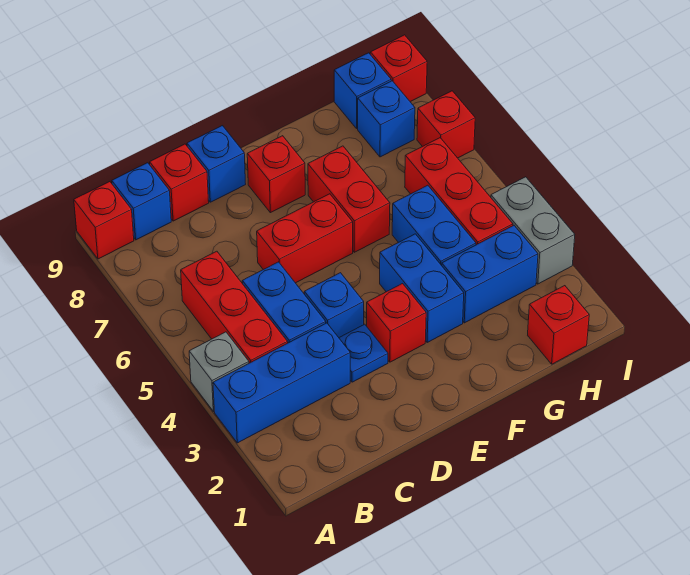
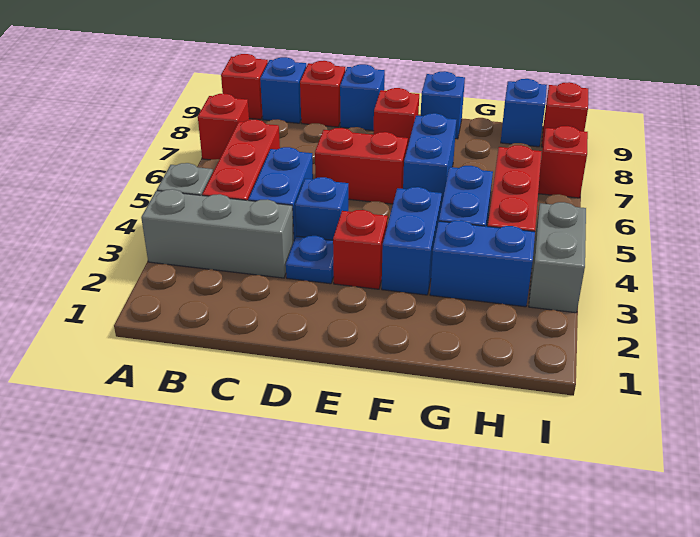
blue brick A3:C3 level 1 -> grey brick A3:C3 level 1
red brick F6:F7 level 1 -> blue brick F6:F7 level 1
red brick H1 level 1 -> red brick A7 level 1
blue brick H8 level 1 -> blue brick F9 level 1

